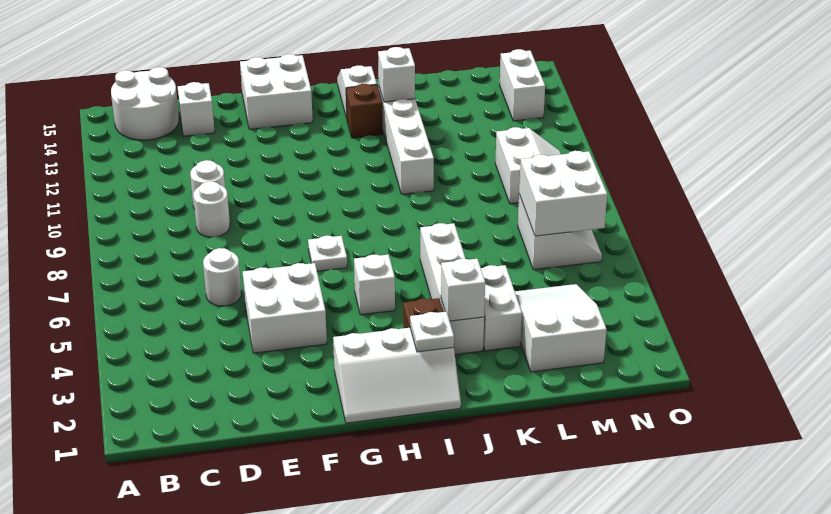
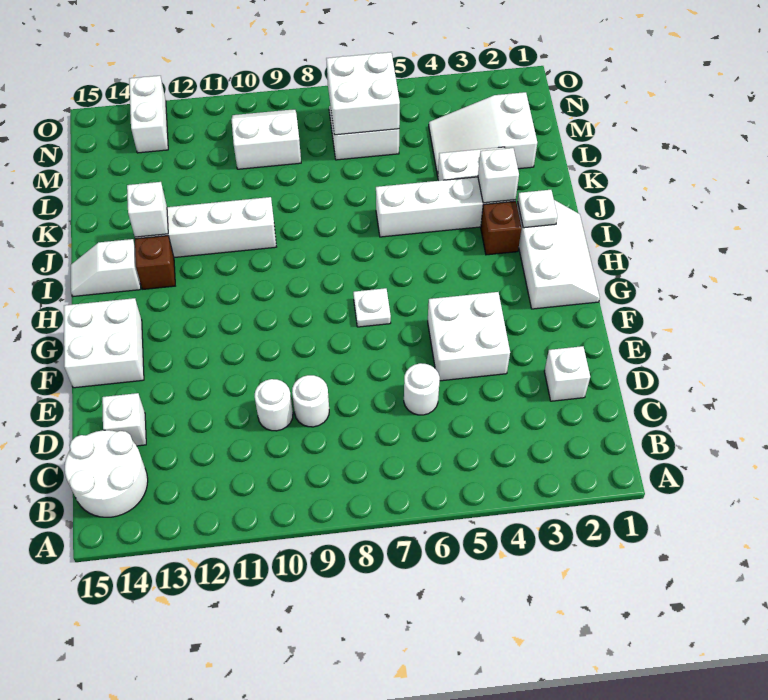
white brick H5 level 1 -> white brick D2 level 1
white brick N13:N14 level 1 -> white brick N13:O13 level 1

